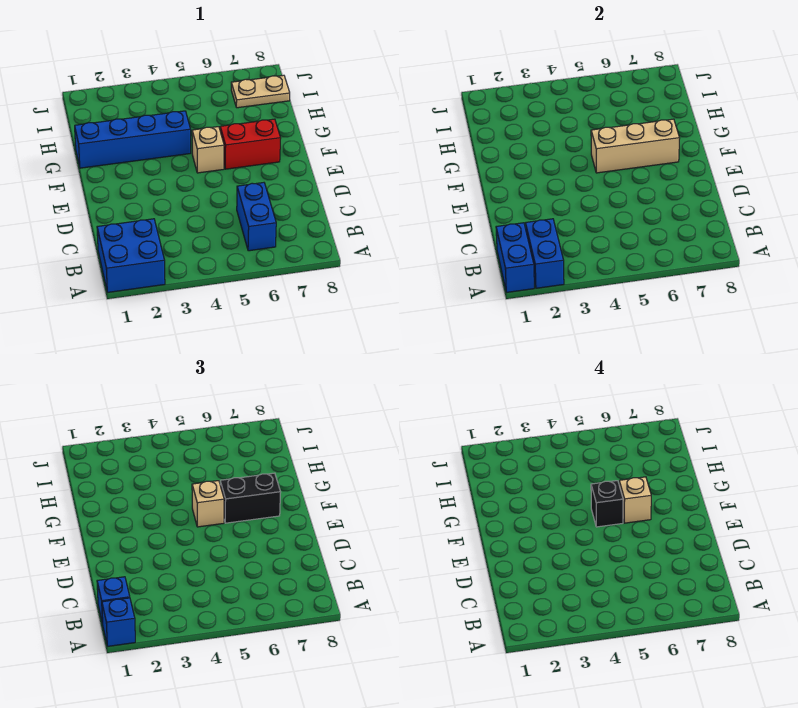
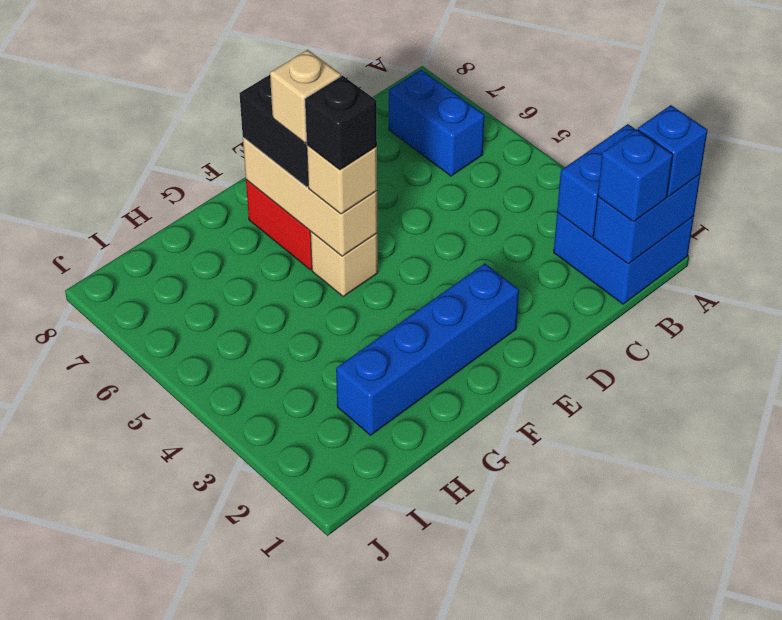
blue brick B6:C6 level 1 -> blue brick B6:B7 level 1
blue brick G1:G4 level 1 -> blue brick E2:H2 level 1
tan plate I7:I8 level 1 -> none

